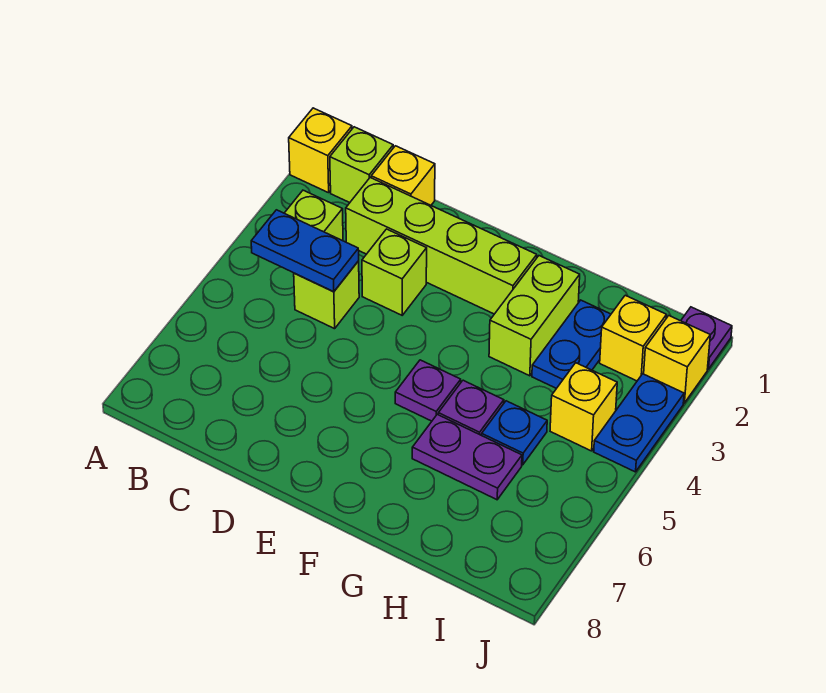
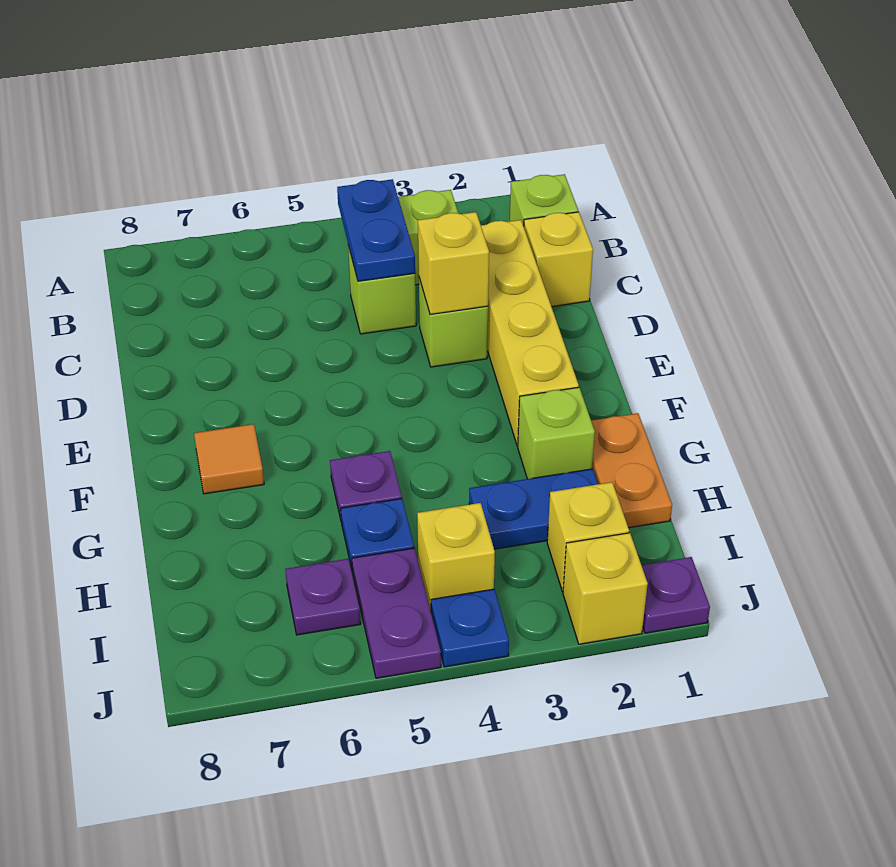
yellow brick A1 level 1 -> yellow brick D3 level 2
lime brick C2:F2 level 1 -> yellow brick C2:F2 level 1
purple plate F5 level 1 -> purple plate I6 level 1
none -> orange tile F7 level 1
none -> orange plate G1:H1 level 1
lime brick G2:G3 level 1 -> lime brick G2 level 1
purple plate G6:H6 level 1 -> purple plate I5:J5 level 1
blue plate J3:J4 level 1 -> blue plate J4 level 1

